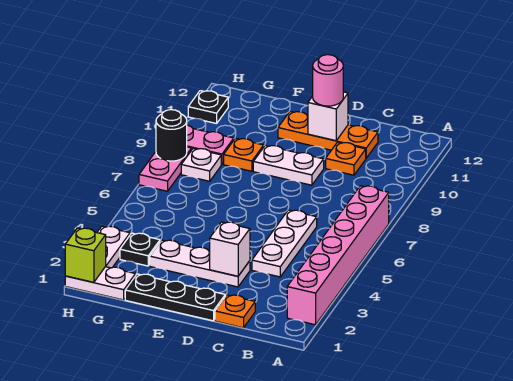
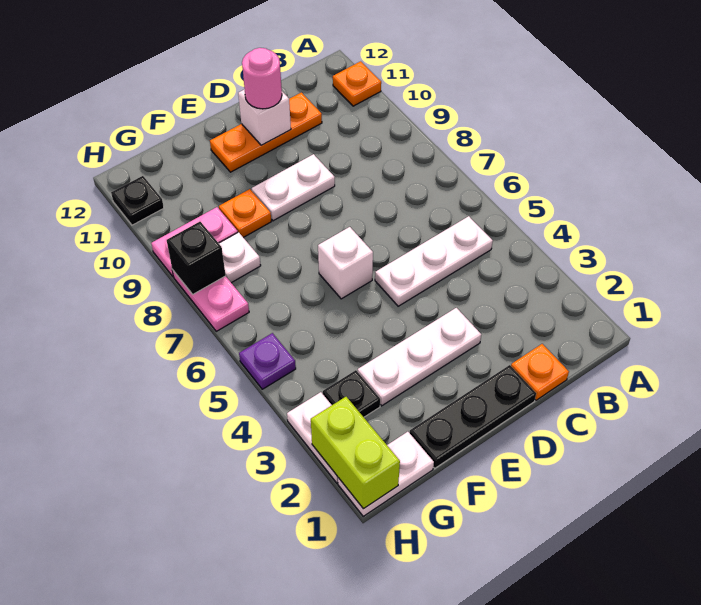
pink brick A2:A7 level 1 -> none
white plate C4:C6 level 1 -> white plate B5:D5 level 1
orange plate C10 level 1 -> orange plate A11 level 1
white brick D3 level 2 -> white brick E6 level 1
lime brick H1 level 2 -> lime brick H1:H2 level 2
none -> purple plate H5 level 1
black round brick H8 level 2 -> black brick H8 level 2

